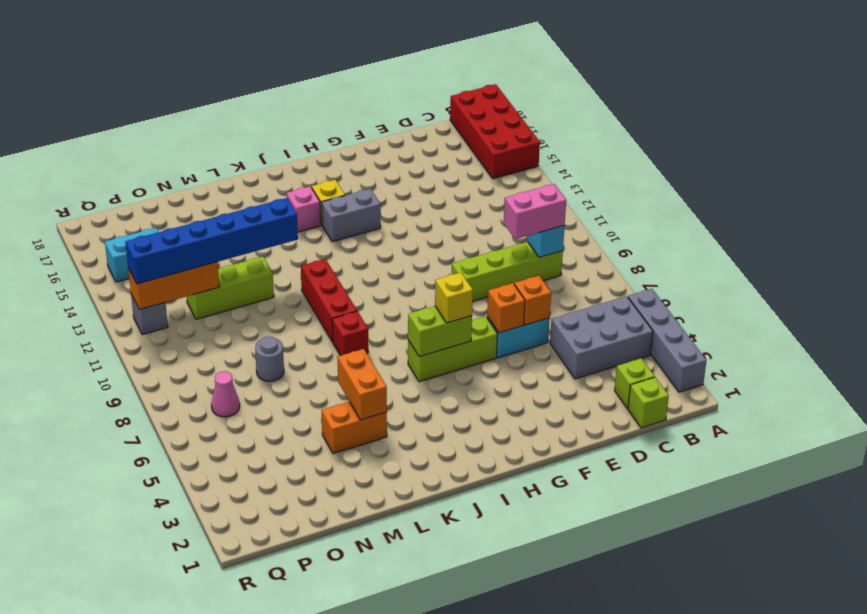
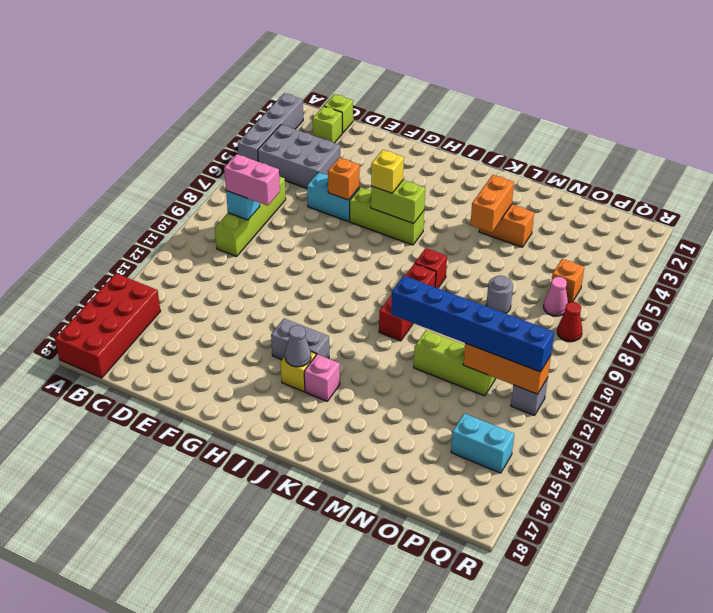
lime brick C9:F9 level 1 -> lime brick C7:C10 level 1
orange brick E6 level 2 -> orange brick P6 level 1
none -> grey cone I15 level 2
none -> red cone Q8 level 1

